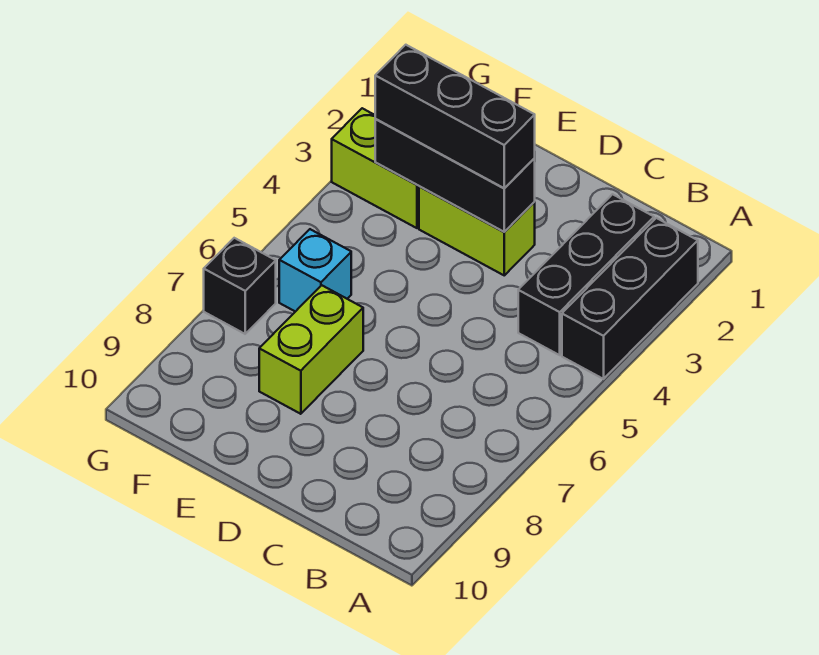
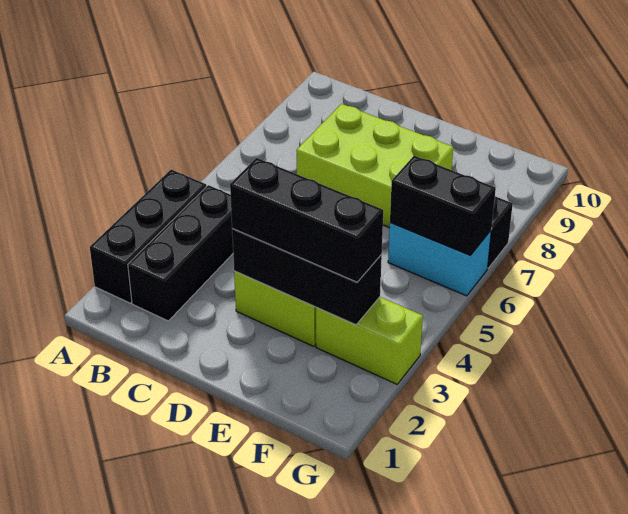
lime brick E7:E8 level 1 -> lime brick C7:E8 level 1
cyan brick F6 level 1 -> cyan brick F6:G6 level 1
none -> black brick F6:G6 level 2

